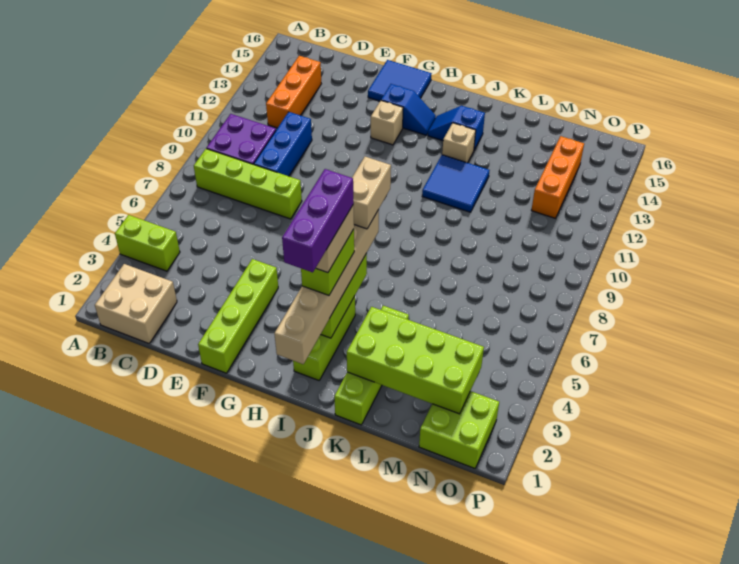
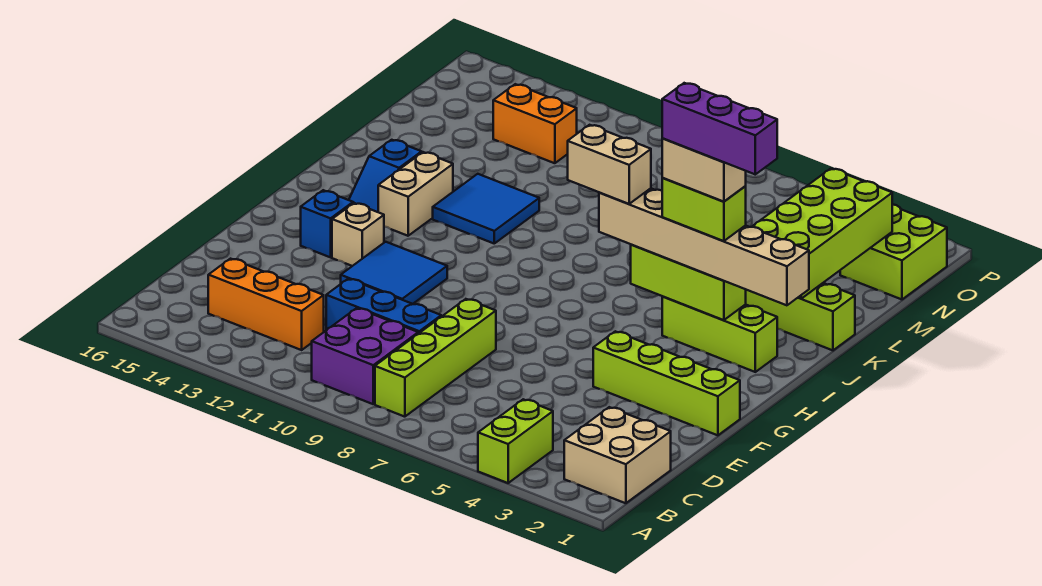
blue tile F15:G16 level 1 -> blue tile F11:G12 level 1
tan brick J13 level 1 -> tan brick I13:J13 level 1
orange brick N12:N14 level 1 -> orange brick N12:N13 level 1

